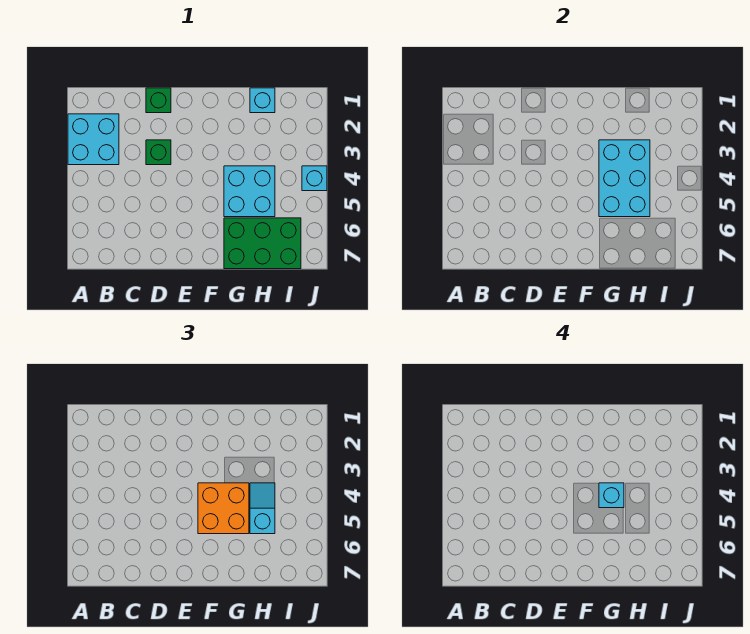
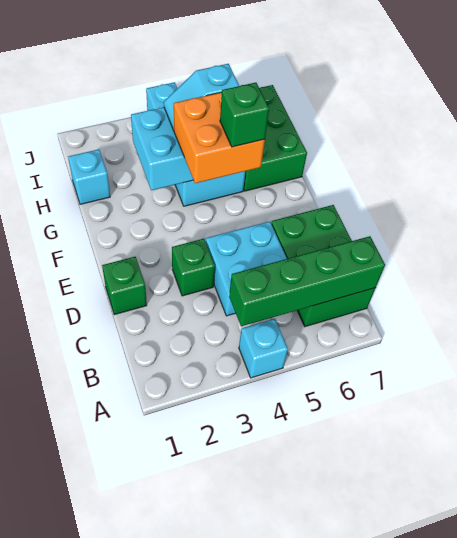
cyan brick A2:B3 level 1 -> cyan brick C4:D5 level 1
none -> green brick B4:B7 level 2
none -> green brick B6:D7 level 1
none -> green brick F5 level 4
cyan brick G4 level 4 -> cyan brick A4 level 1

